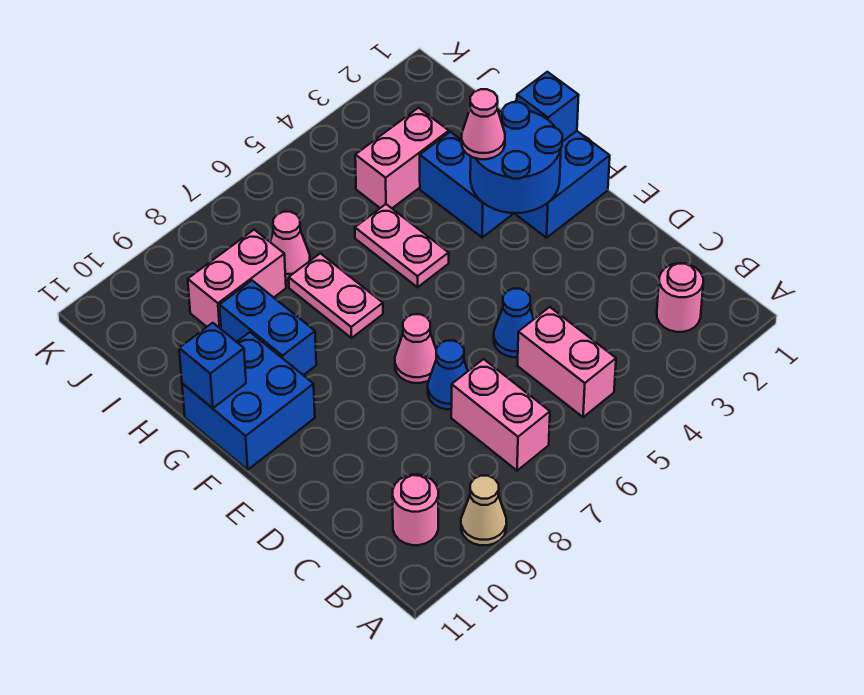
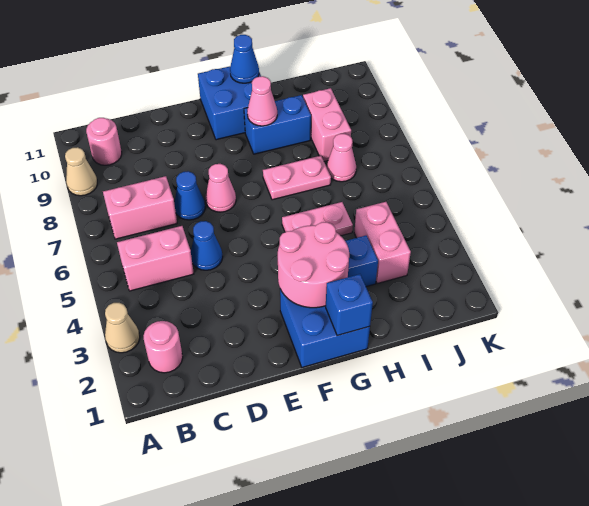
none -> tan cone A3 level 1
blue round brick F2:G3 level 2 -> pink round brick F2:G3 level 2
pink cone G3 level 3 -> pink cone G9 level 2
blue brick G11 level 2 -> blue cone G11 level 2

